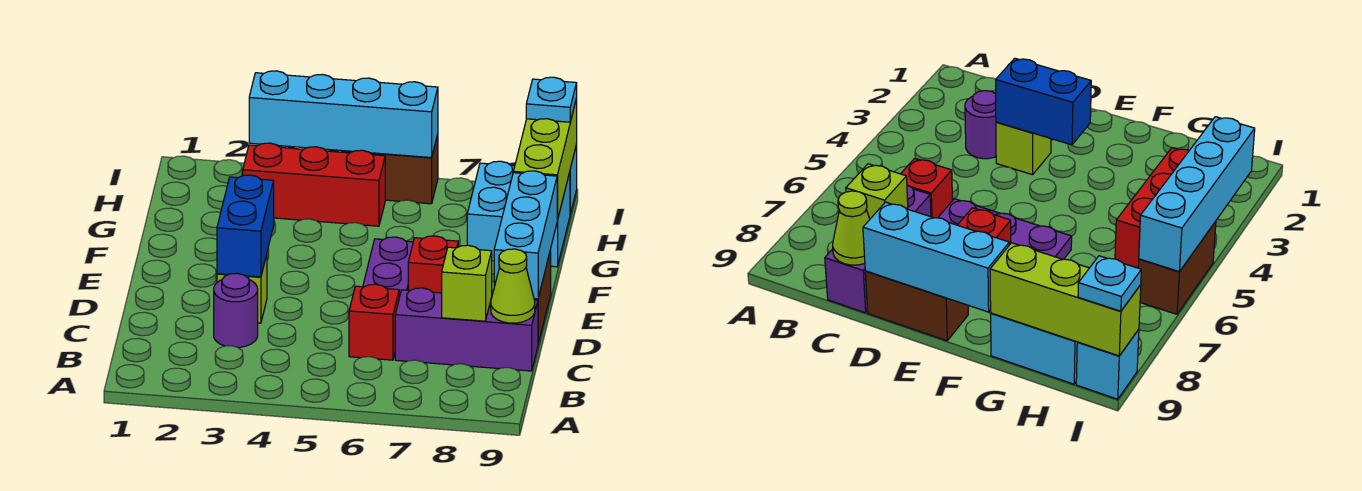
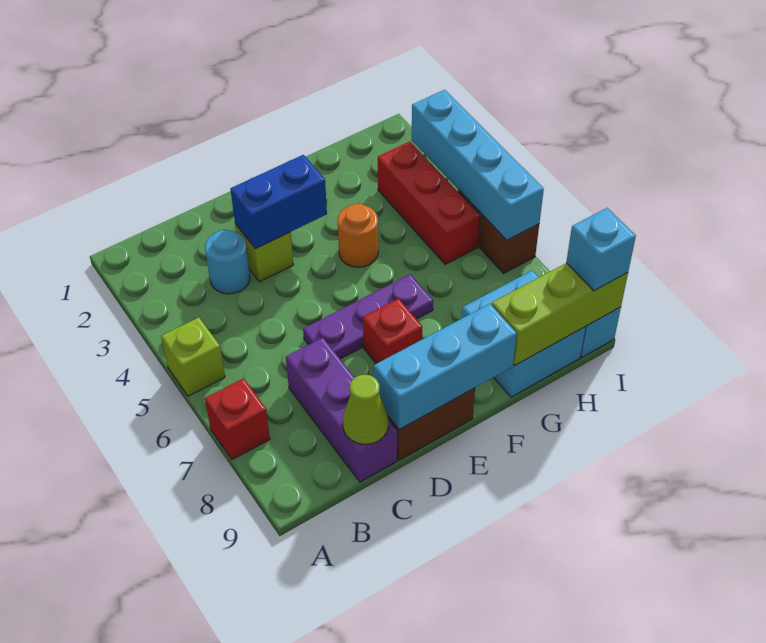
purple round brick C3 level 1 -> cyan round brick C3 level 1
red brick C6 level 1 -> red brick A7 level 1
lime brick C8 level 2 -> lime brick A5 level 1
none -> orange round brick F4 level 1
cyan plate I9 level 3 -> cyan brick I9 level 3

